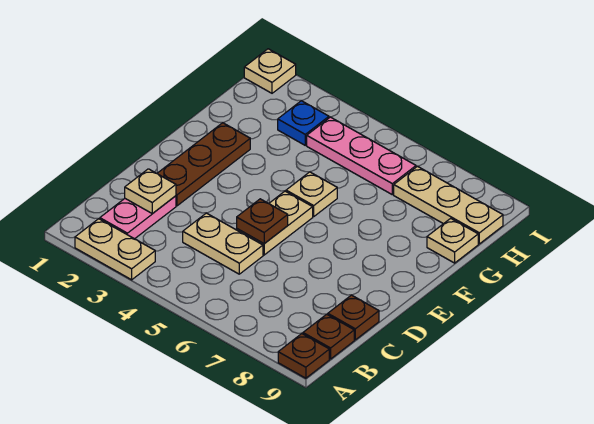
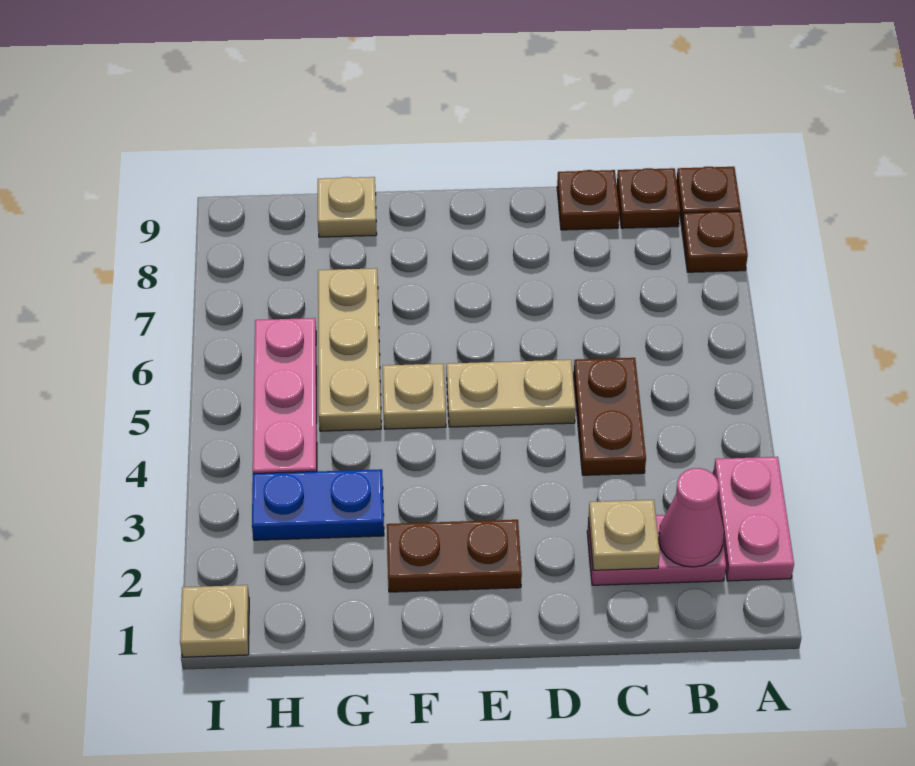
tan plate A2:A3 level 1 -> pink plate A2:A3 level 1
none -> pink cone B2 level 2
tan plate C4:C5 level 1 -> brown plate C4:C5 level 1
brown plate D2:F2 level 1 -> brown plate E2:F2 level 1
brown plate D5 level 2 -> brown plate A8 level 1
blue plate H3 level 1 -> blue plate G3:H3 level 1
tan plate H7:H9 level 1 -> tan plate G5:G7 level 1

